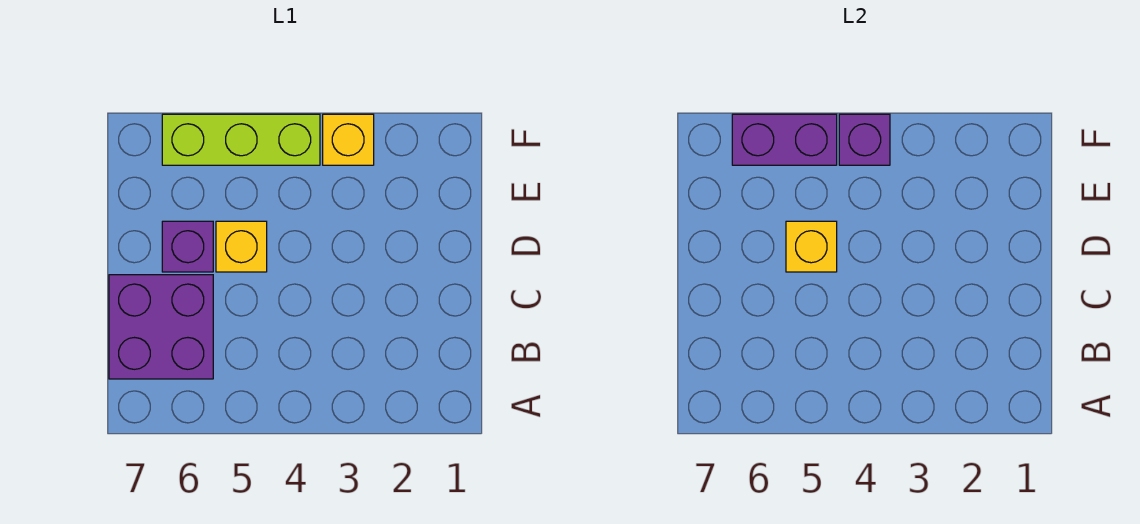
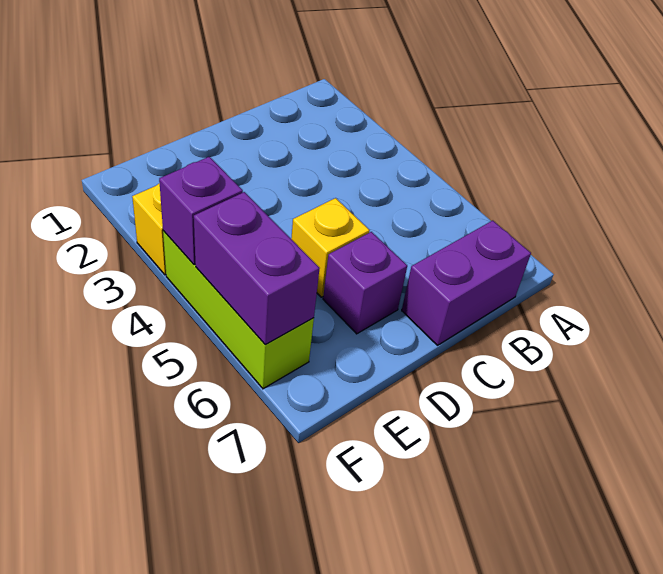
purple brick B6:C7 level 1 -> purple brick B7:C7 level 1
yellow brick D5 level 2 -> none

